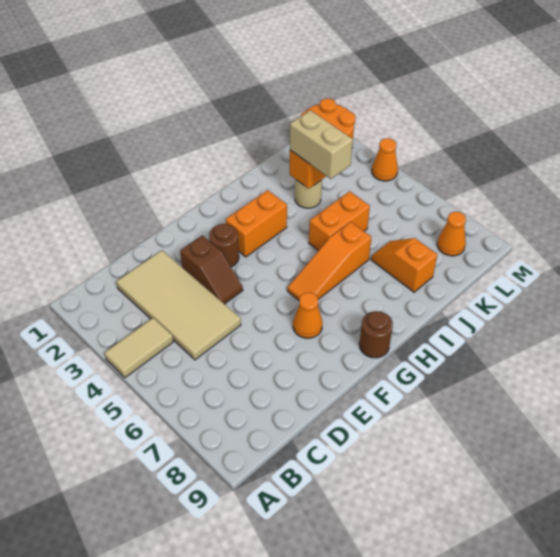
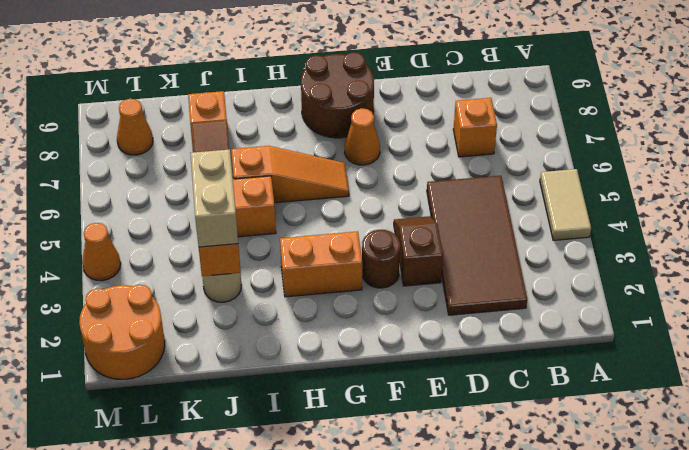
tan tile A4:B4 level 1 -> tan tile A4:A5 level 1
tan tile C2:D5 level 1 -> brown tile C2:D5 level 1
none -> orange brick C7 level 1
brown round brick G9 level 1 -> brown round brick F8:G9 level 1

